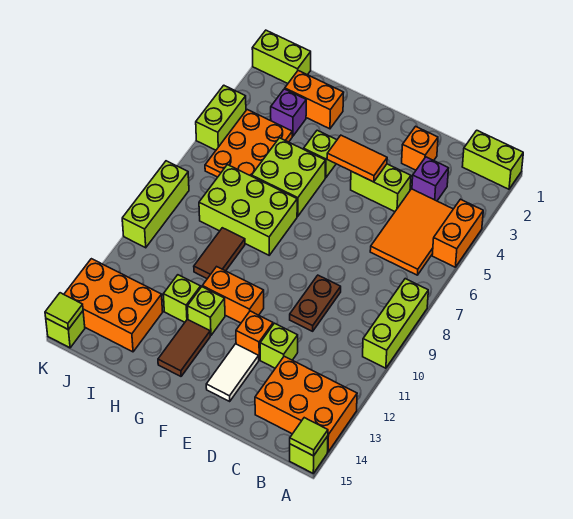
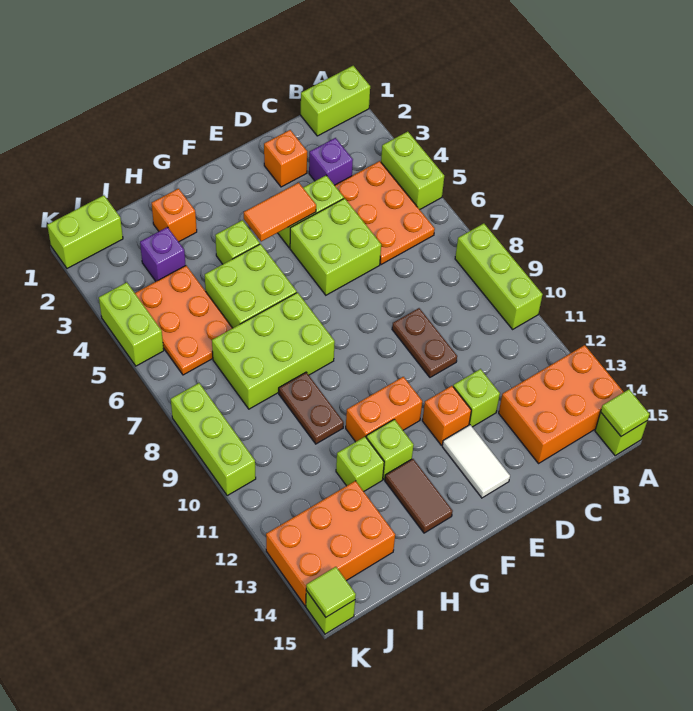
orange brick A4:A5 level 1 -> lime brick A4:A5 level 1
orange tile B4:C6 level 1 -> orange plate B4:C6 level 1
none -> lime brick D5:E6 level 1
orange brick H2:I2 level 1 -> orange brick H2 level 1
brown tile H9:H10 level 1 -> brown plate H9:H10 level 1

